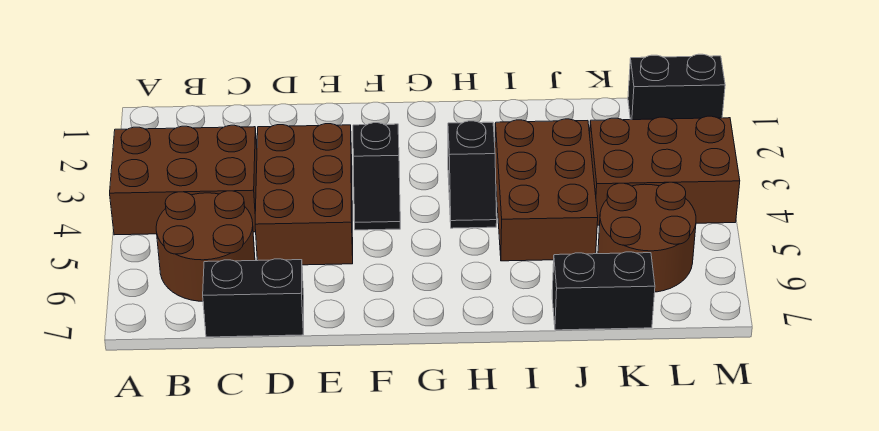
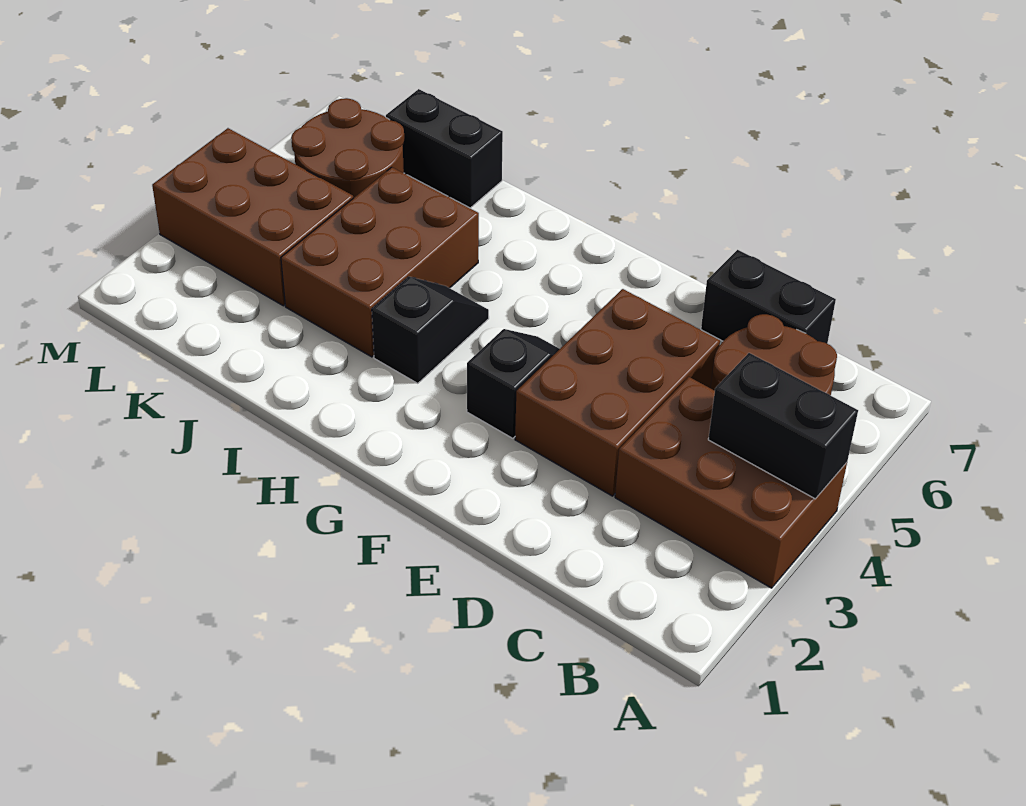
black brick L1:M1 level 1 -> black brick A4:B4 level 2

